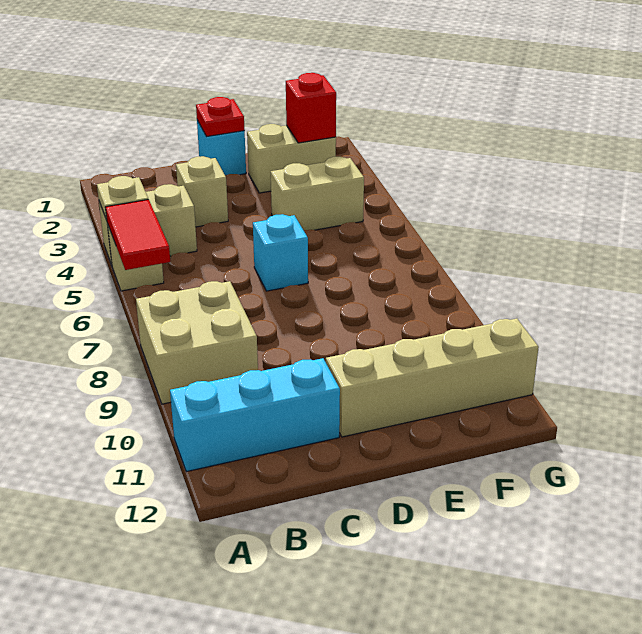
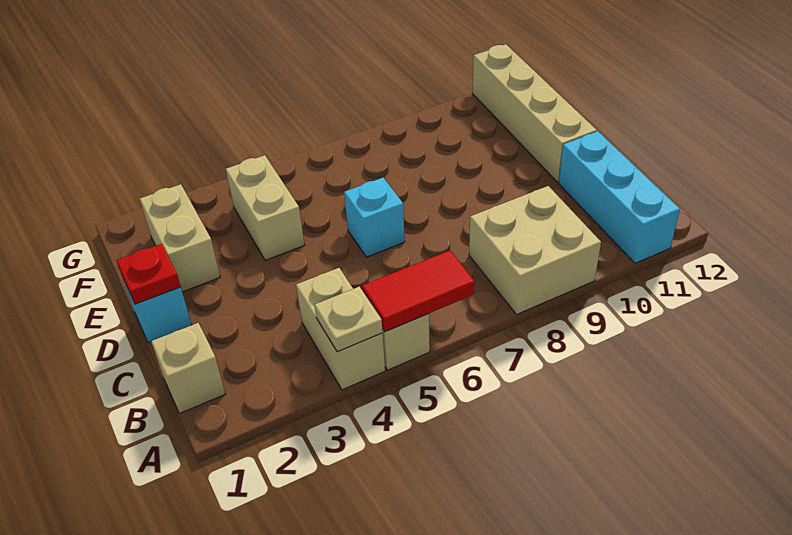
tan brick C3 level 1 -> tan brick B1 level 1
red brick F2 level 2 -> none

